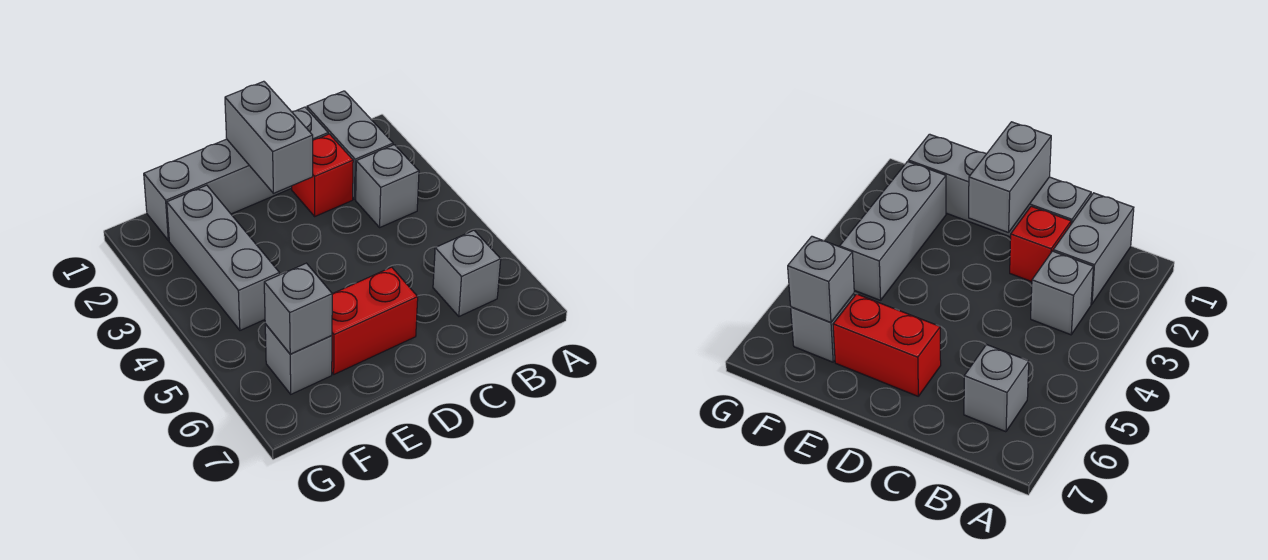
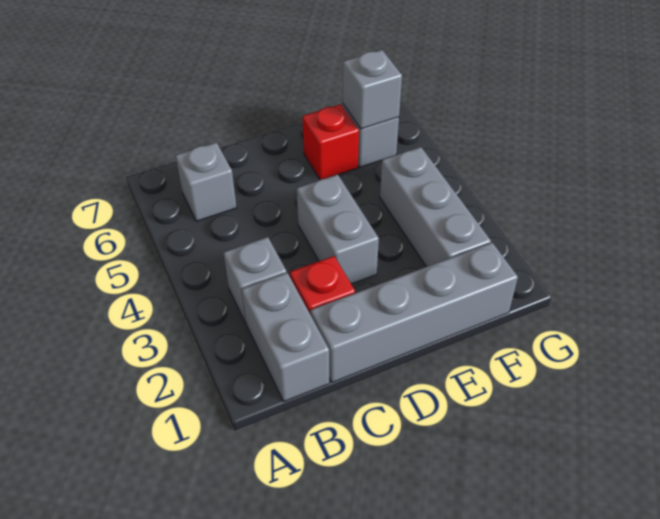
grey brick D1:D2 level 2 -> grey brick D3:D4 level 1
red brick D6:E6 level 1 -> red brick E6 level 1

